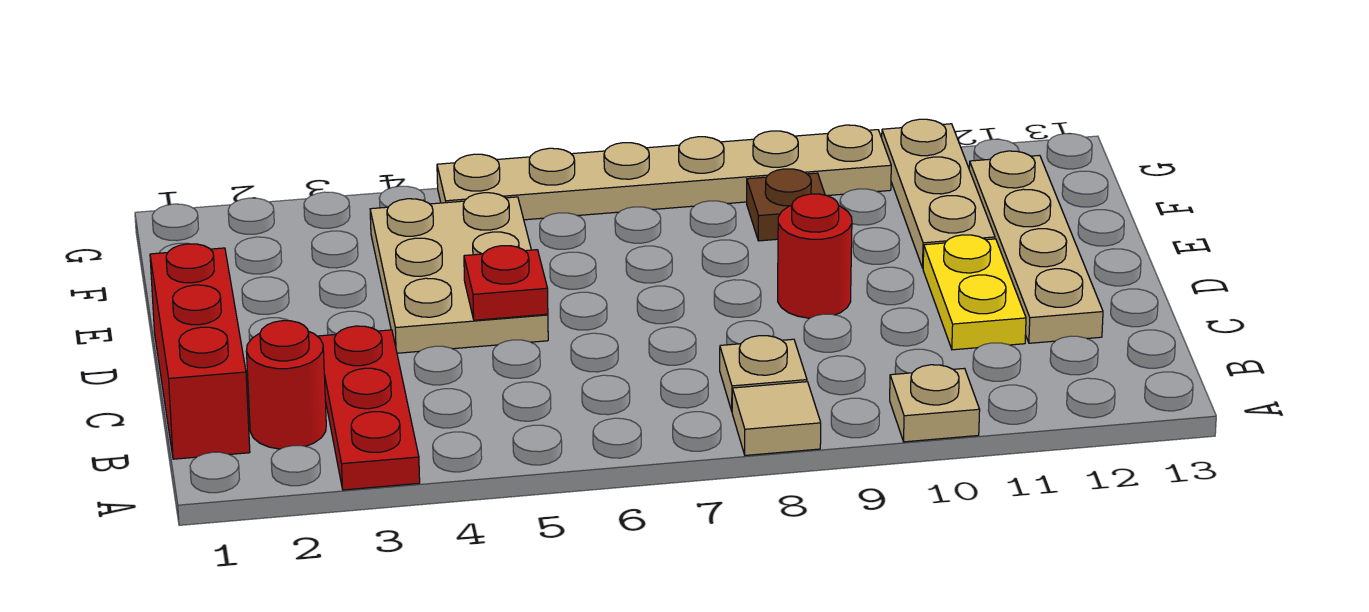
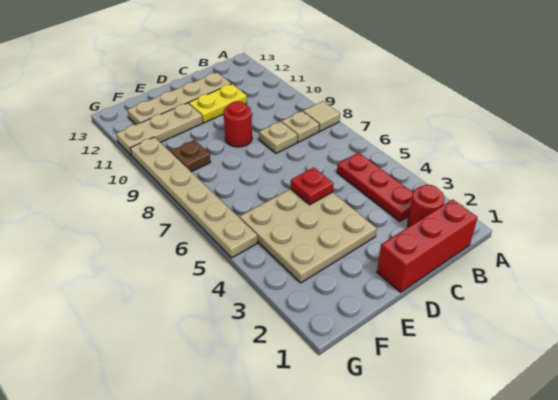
red plate A3:C3 level 1 -> red plate B3:B5 level 1
tan plate A10 level 1 -> tan plate C8 level 1
tan plate D4:F5 level 1 -> tan plate D3:F5 level 1

